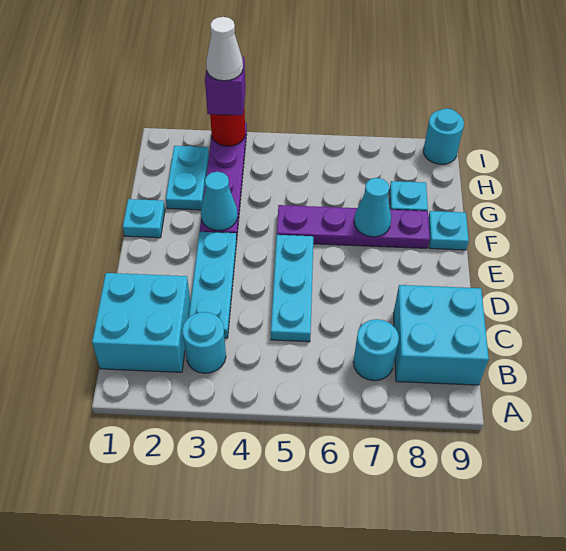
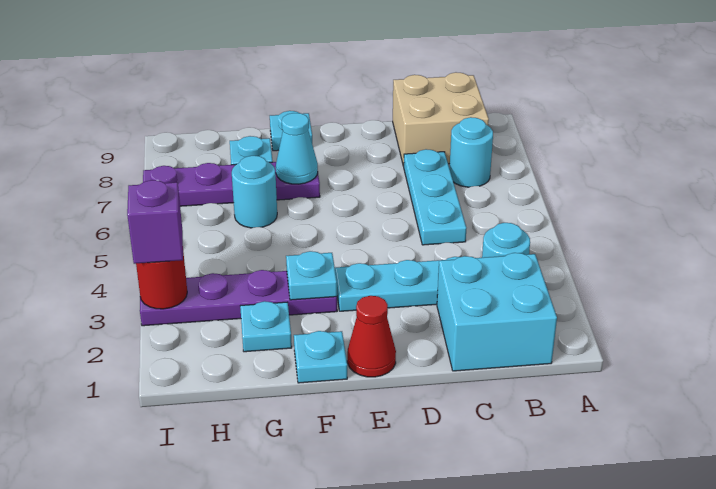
cyan brick B8:C9 level 1 -> tan brick B8:C9 level 1
cyan plate C5:E5 level 1 -> cyan plate C5:C7 level 1
none -> red cone E1 level 1
cyan cone F3 level 2 -> cyan plate F3 level 2
purple plate F5:F8 level 1 -> purple plate F7:I7 level 1
cyan plate G2:H2 level 1 -> cyan plate G2 level 1
white cone I3 level 4 -> none
cyan round brick I9 level 1 -> cyan round brick G6 level 1

